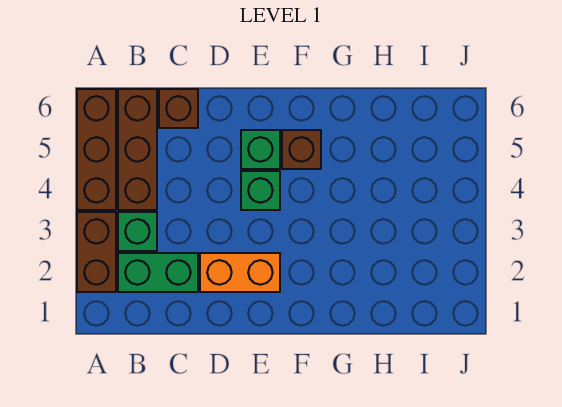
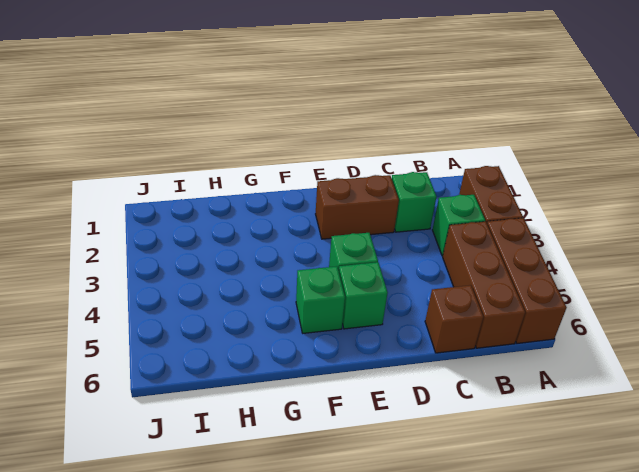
green brick B2:C2 level 1 -> green brick C2 level 1
orange brick D2:E2 level 1 -> brown brick D2:E2 level 1
brown brick F5 level 1 -> green brick F5 level 1

